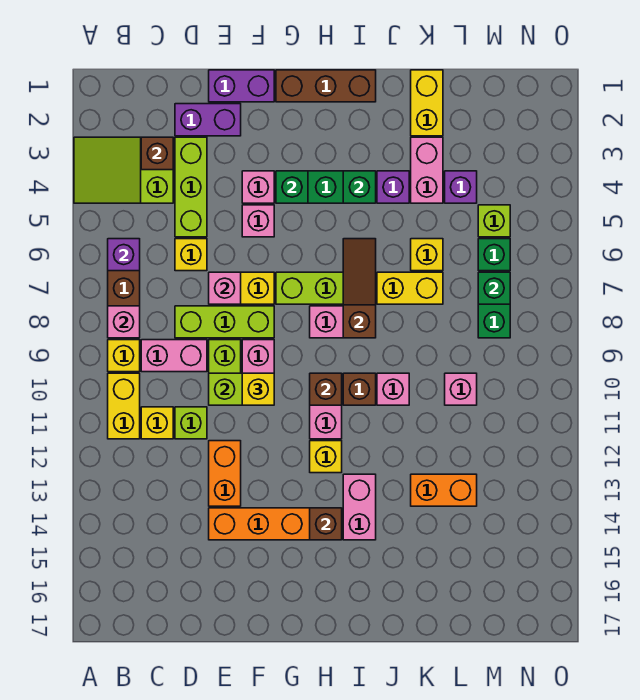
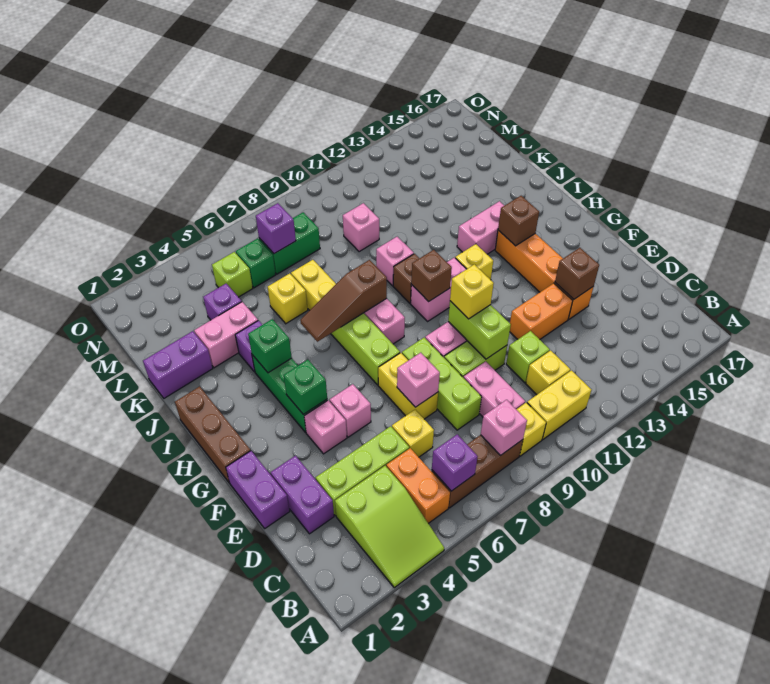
brown brick C3 level 2 -> brown brick E14 level 2
yellow brick K1:K2 level 1 -> purple brick K1:K2 level 1
orange brick K13:L13 level 1 -> orange brick B5:C5 level 1
green brick M7 level 2 -> purple brick M7 level 2

